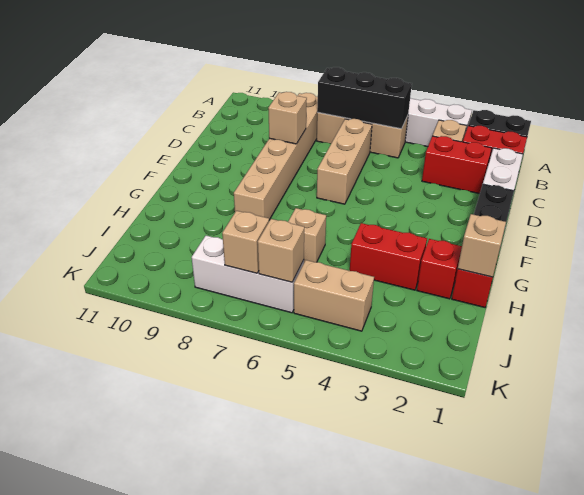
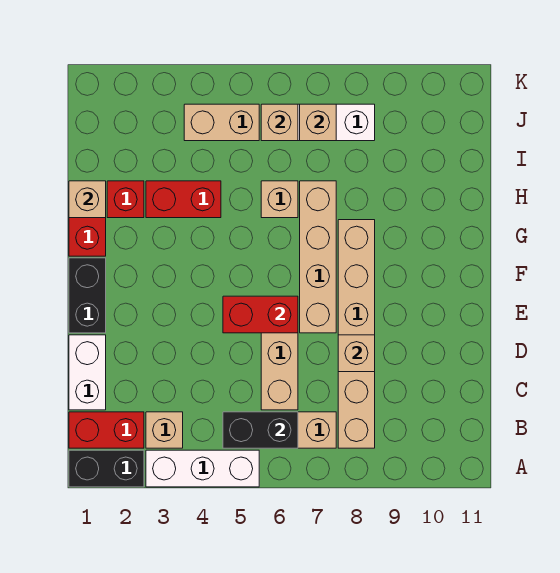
black brick B5:B7 level 2 -> black brick B5:B6 level 2
red brick C2:C3 level 1 -> red brick E5:E6 level 2
none -> tan brick E7:H7 level 1

